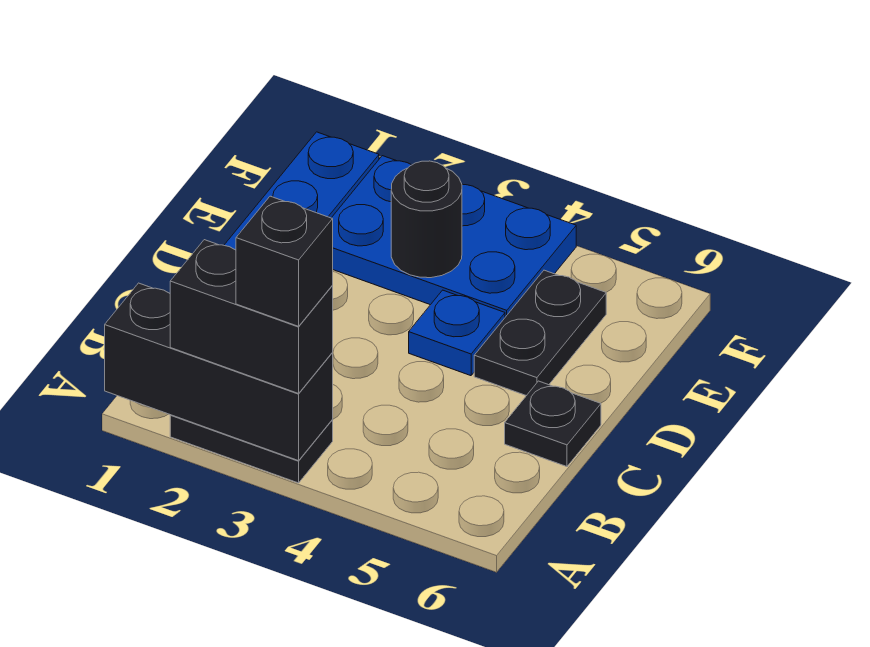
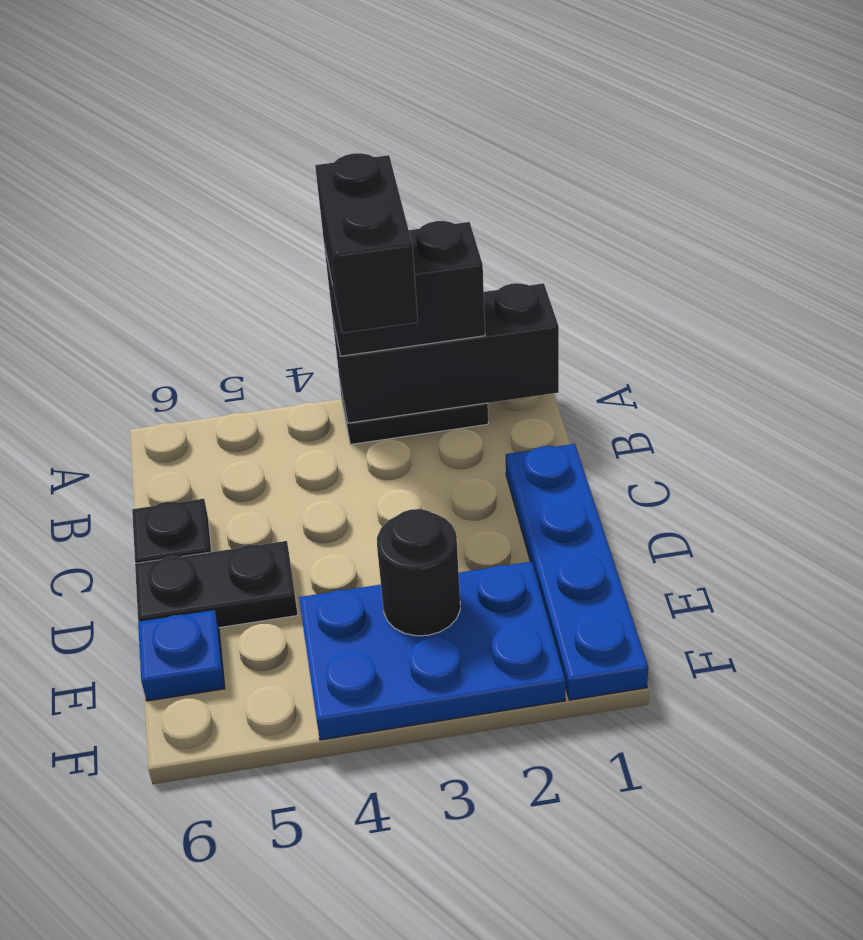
black brick A3 level 4 -> black brick A3:B3 level 4
blue plate D4 level 1 -> blue plate E6 level 1
black plate D5:E5 level 1 -> black plate D5:D6 level 1

